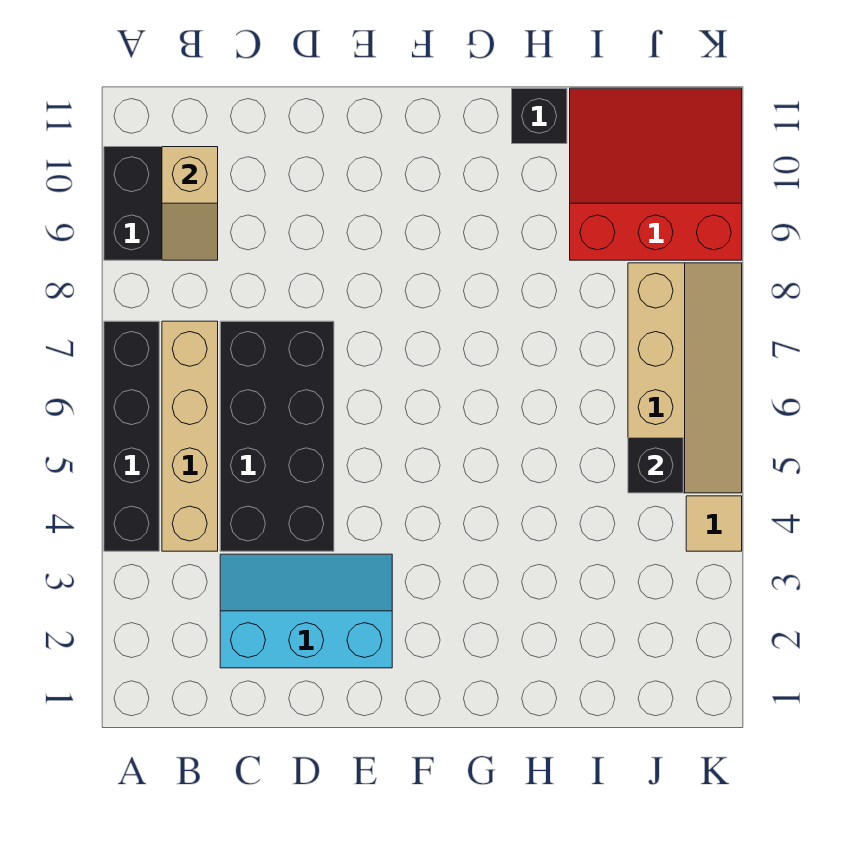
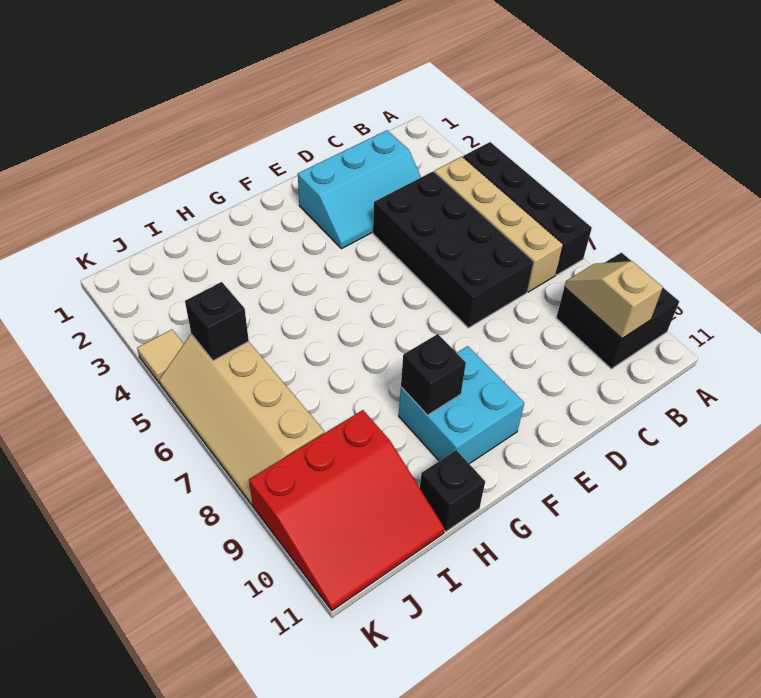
none -> cyan brick F9:G10 level 1
none -> black brick G9 level 2

